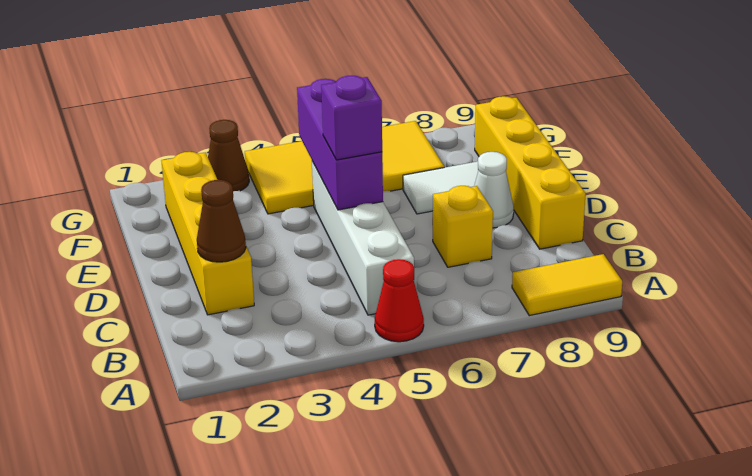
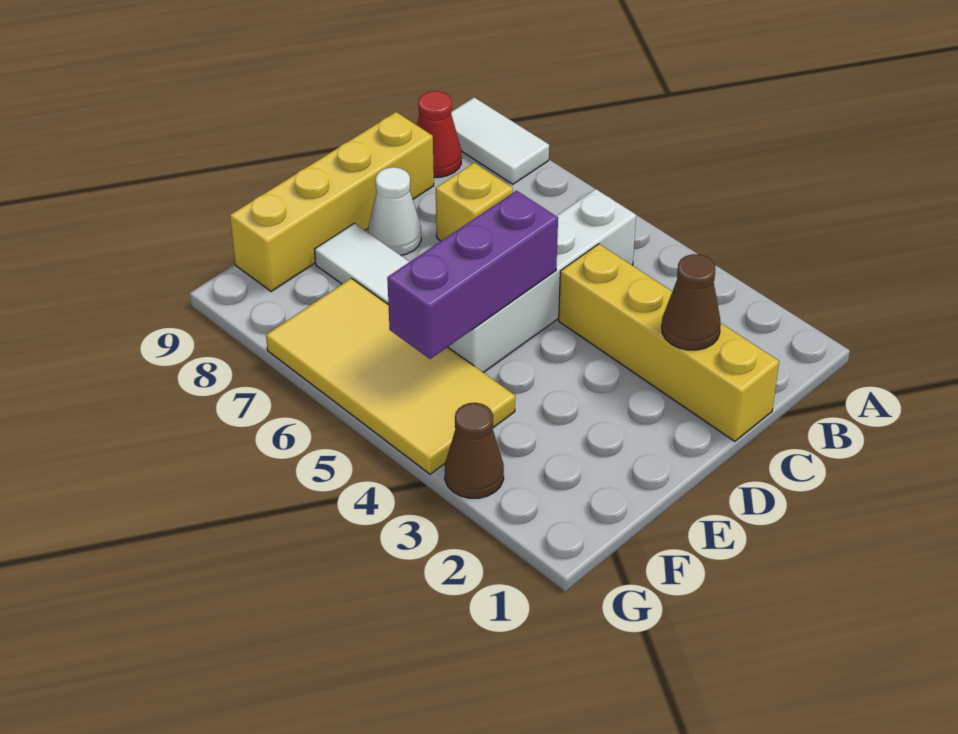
red cone A5 level 1 -> red cone B9 level 1
yellow tile A8:A9 level 1 -> white tile A8:A9 level 1
yellow brick C2:F2 level 1 -> yellow brick C1:C4 level 1
purple brick D5 level 3 -> none

